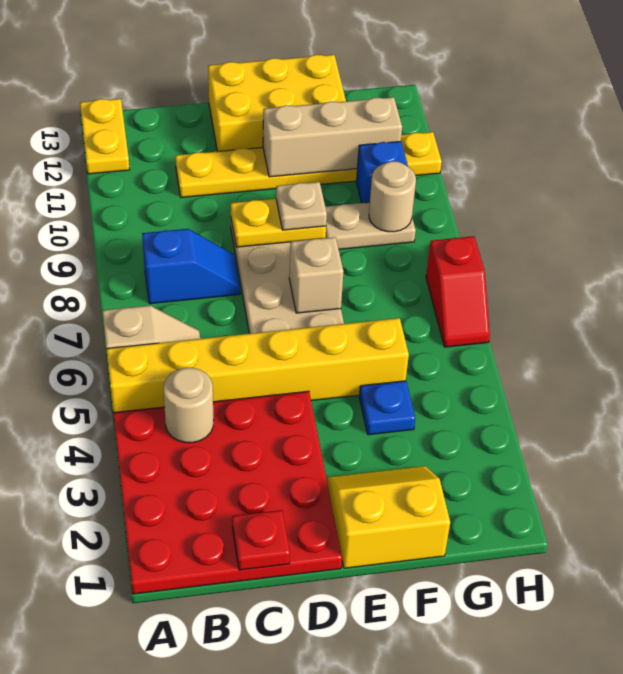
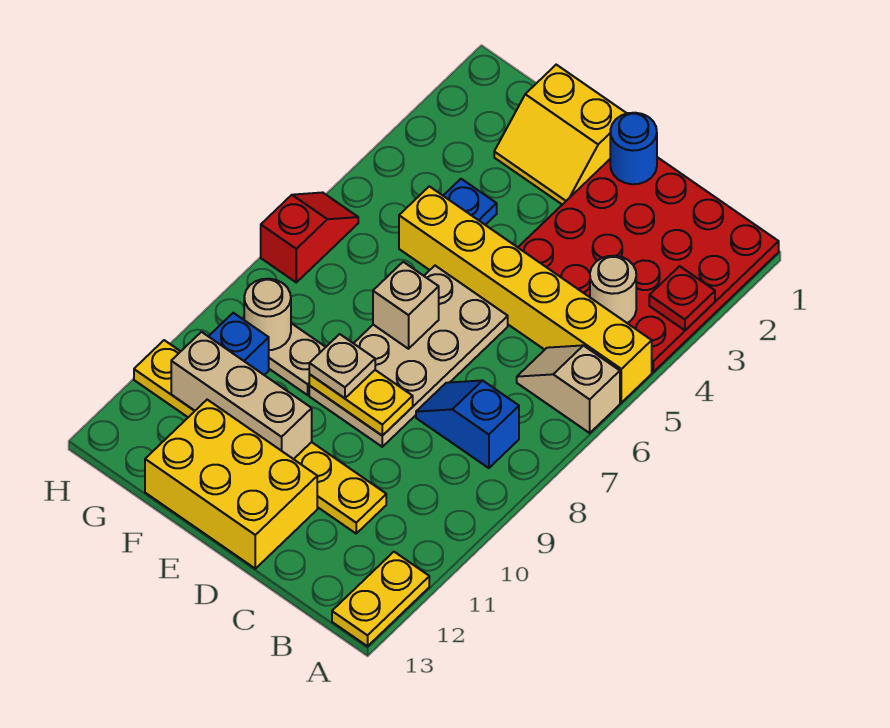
red plate C1 level 2 -> red plate A3 level 2
none -> blue round brick D1 level 2

